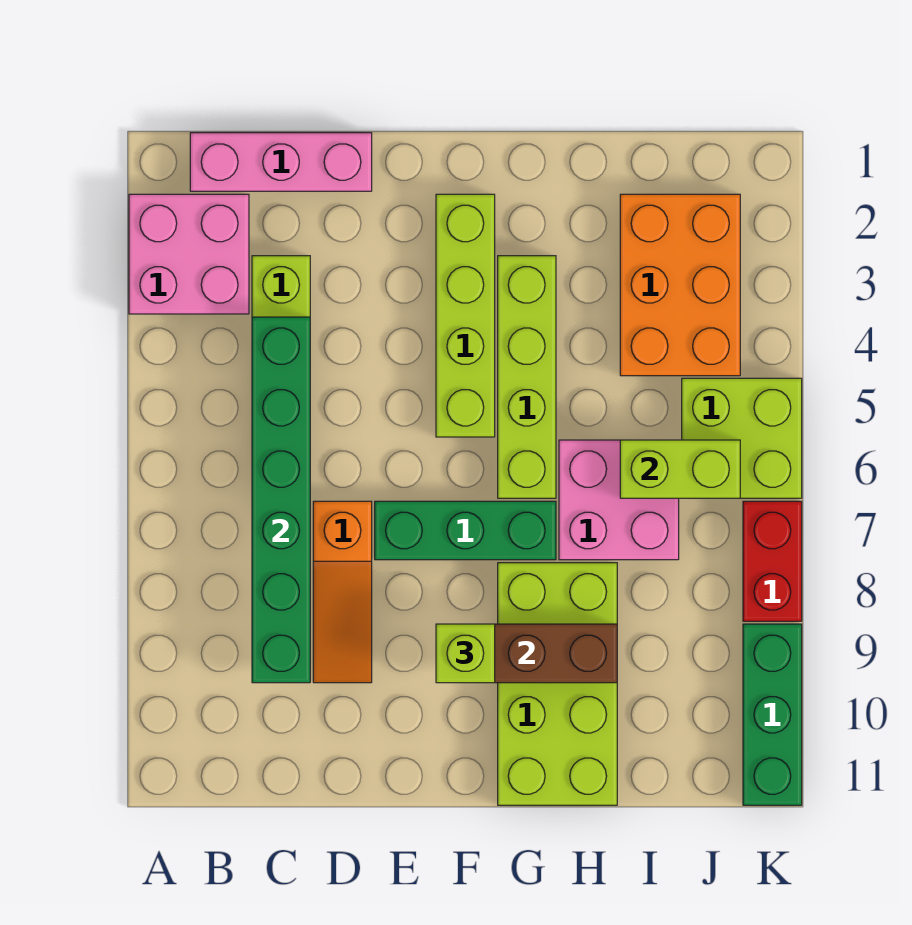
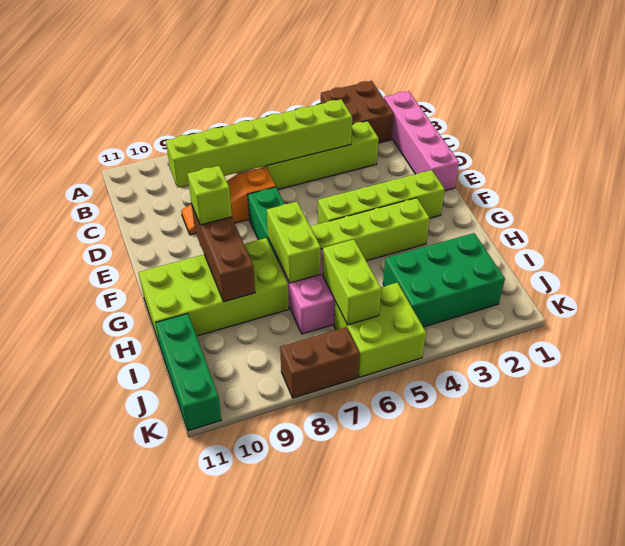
pink brick A2:B3 level 1 -> brown brick A2:B3 level 1
pink brick B1:D1 level 1 -> pink brick B1:E1 level 1
green brick C4:C9 level 2 -> lime brick C4:C9 level 2
none -> lime brick G7:H7 level 2
orange brick I2:J4 level 1 -> green brick I2:J4 level 1
red brick K7:K8 level 1 -> brown brick K7:K8 level 1
green brick K9:K11 level 1 -> green brick I11:K11 level 1

